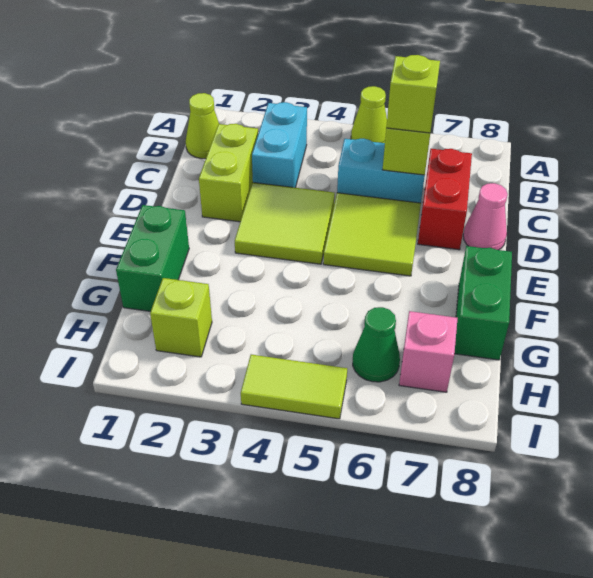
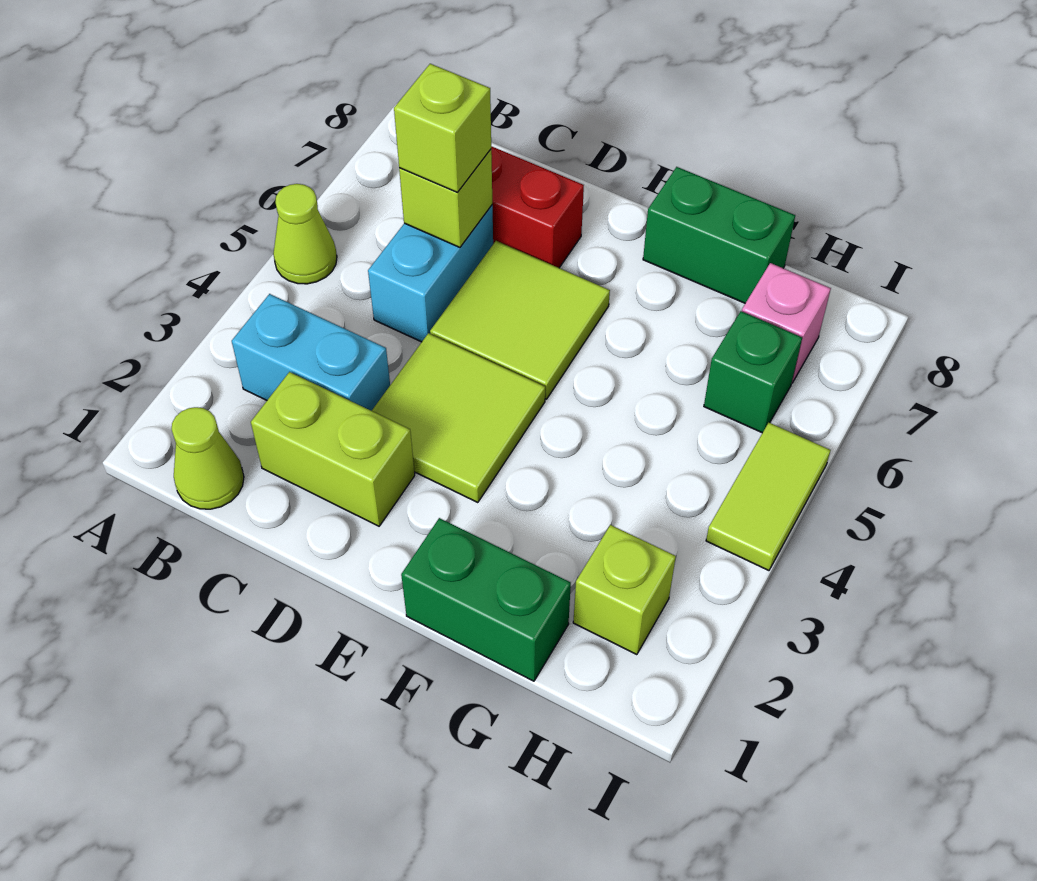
pink cone D8 level 1 -> none
green cone H6 level 1 -> green brick H6 level 1

